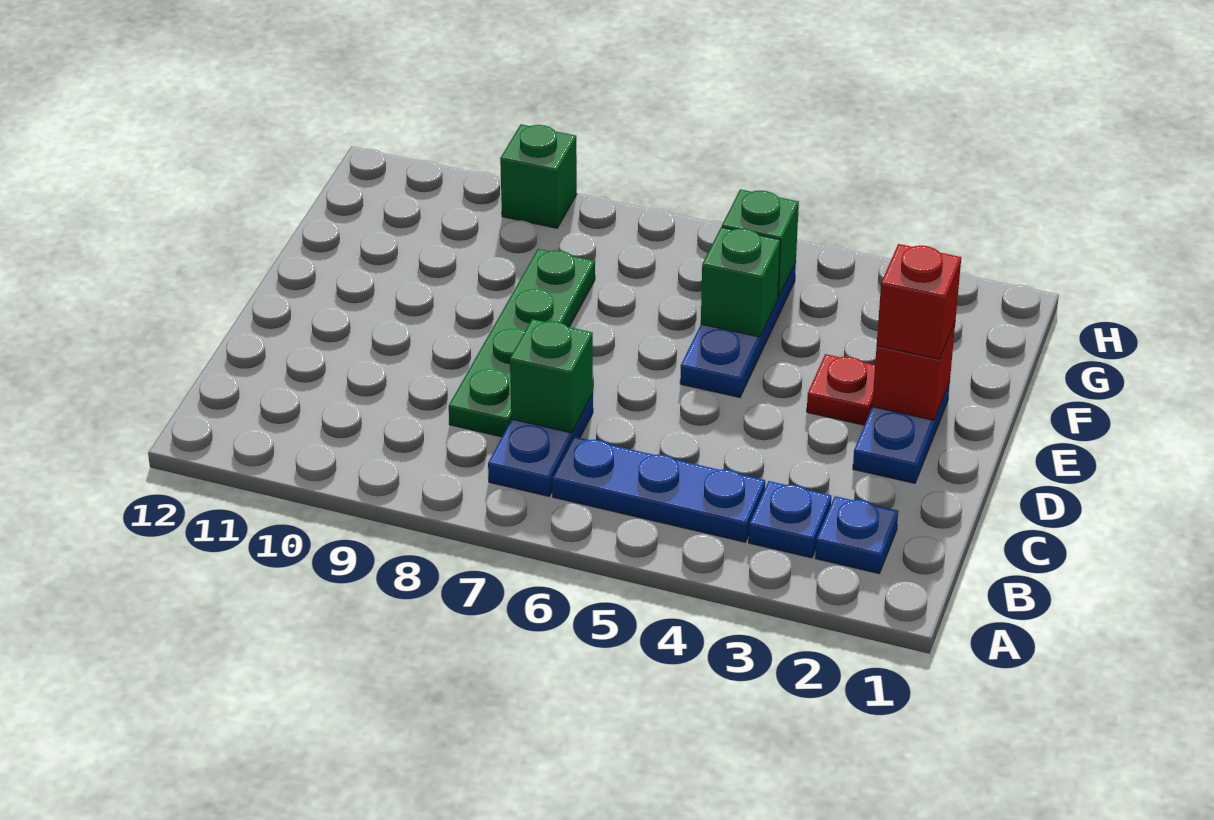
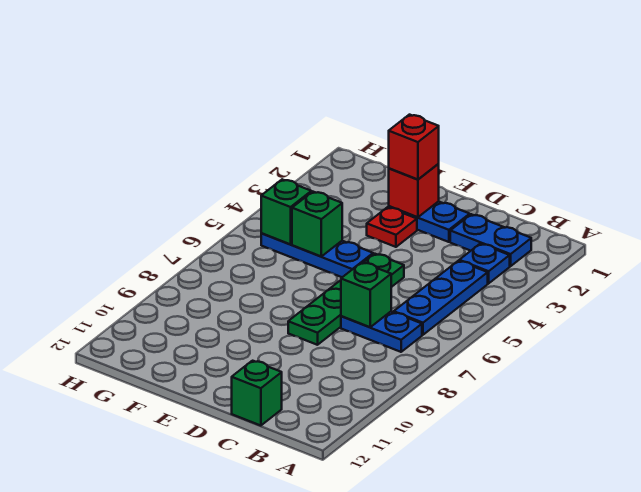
blue plate B2 level 1 -> blue plate B2:C2 level 1
green plate C8:F8 level 1 -> green plate D5:D8 level 1
green brick H9 level 1 -> green brick C12 level 1

